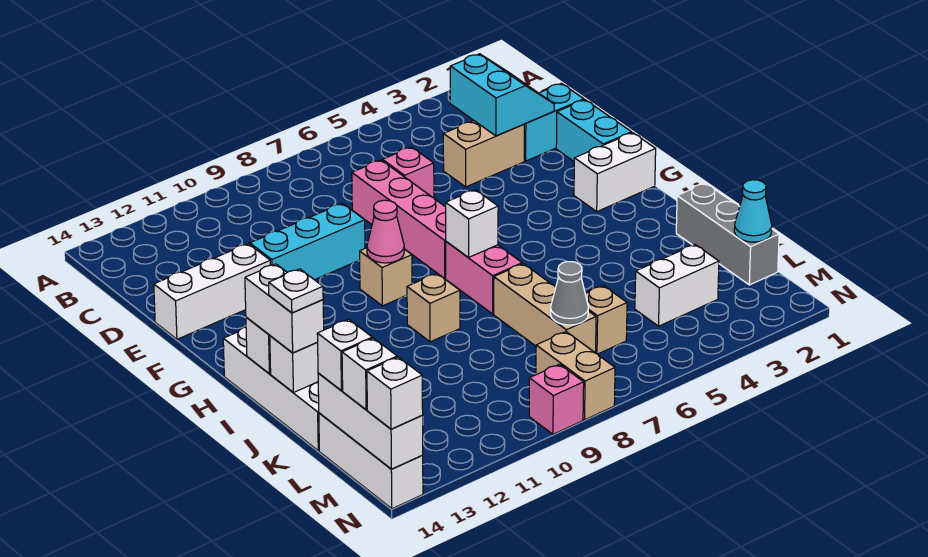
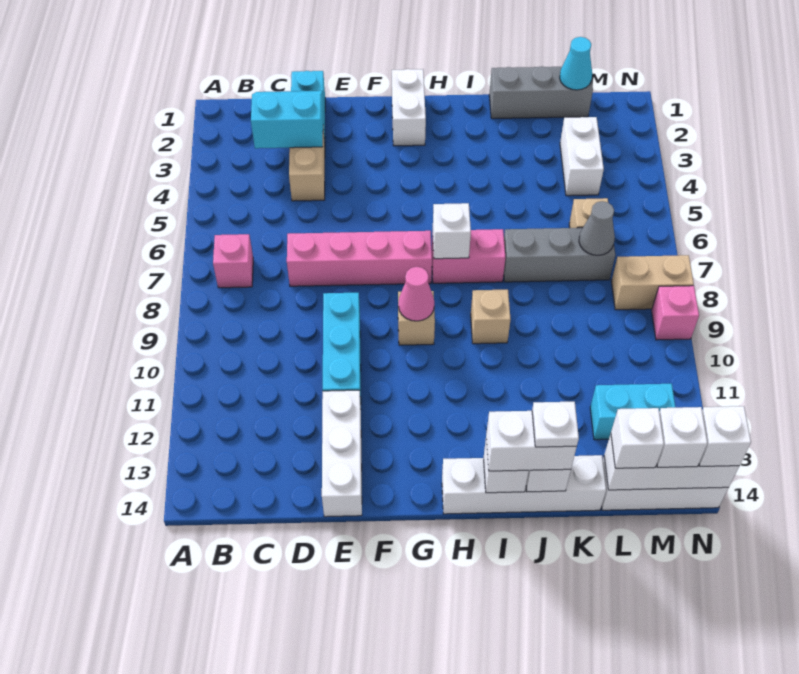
pink brick D6 level 1 -> pink brick B7 level 1
cyan brick E1:F1 level 1 -> cyan brick L12:M12 level 1
tan brick J7:L7 level 1 -> grey brick J7:L7 level 1

